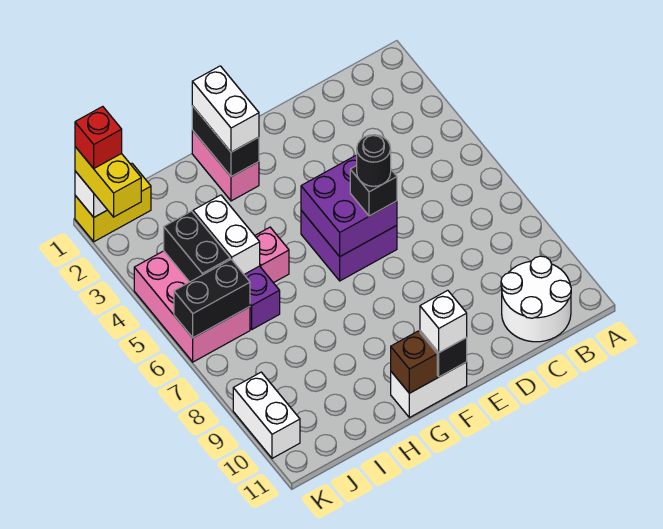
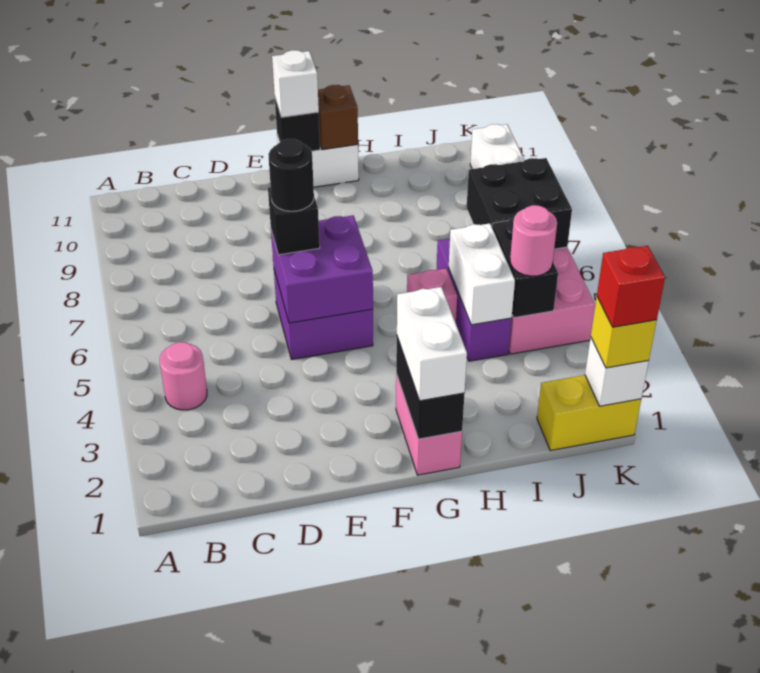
none -> pink round brick B4 level 1
white round brick B10:C11 level 1 -> none
none -> pink round brick J4 level 3
black brick J6:K6 level 2 -> black brick J6:K7 level 2
yellow brick K1:K2 level 3 -> yellow brick K1 level 3

